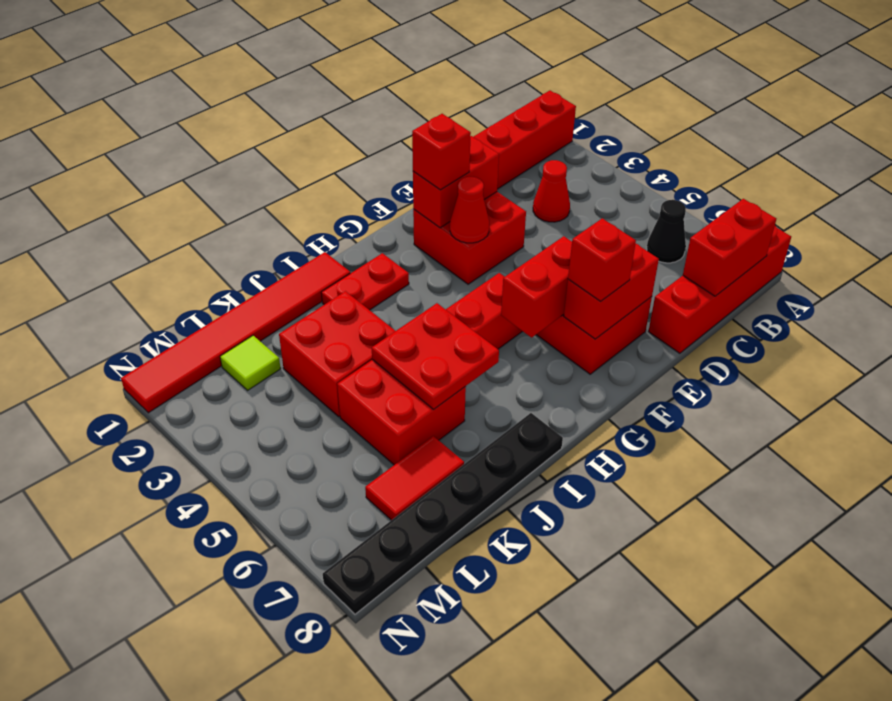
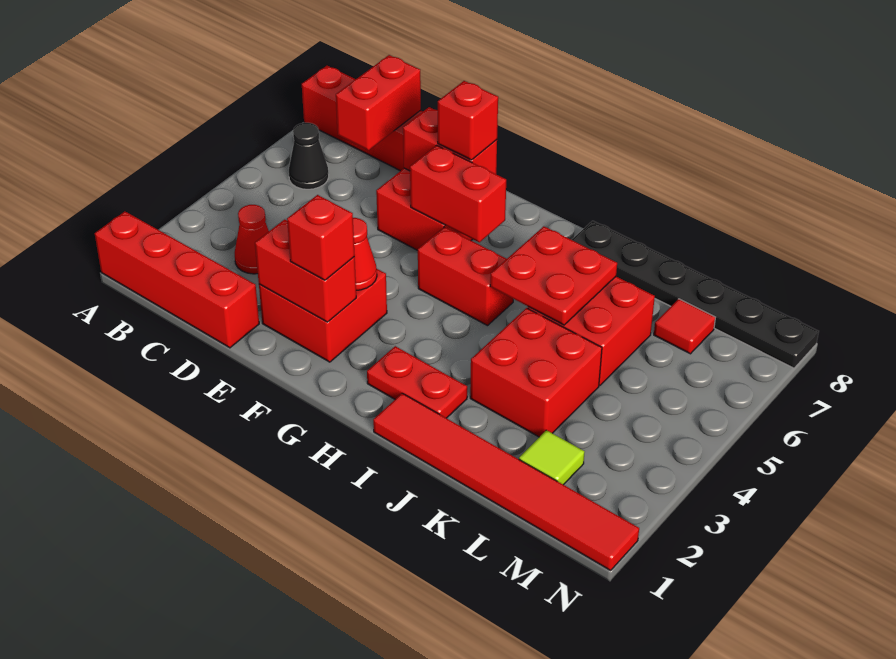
red brick B8:C8 level 2 -> red brick C7:C8 level 2
red tile K7:L7 level 1 -> red tile L7 level 1

